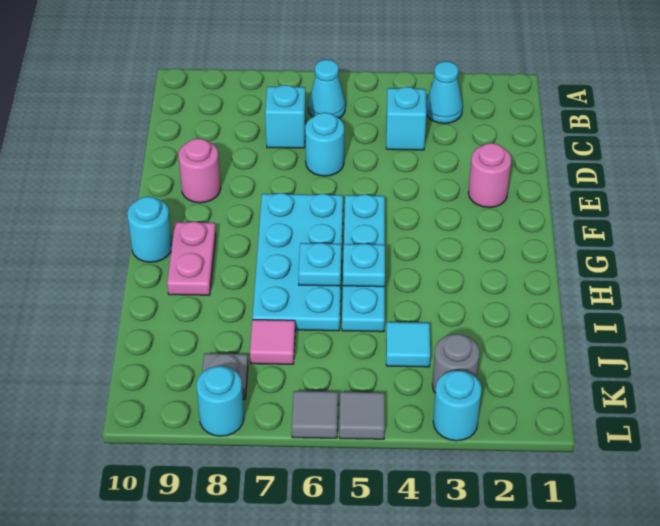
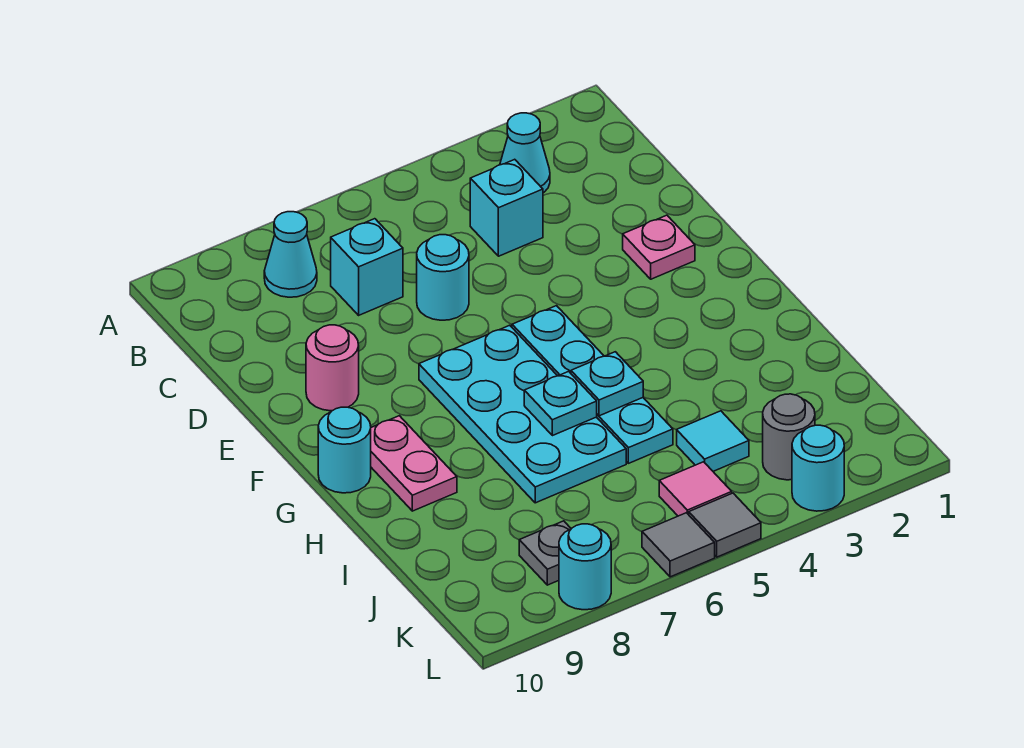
cyan cone B6 level 1 -> cyan cone B8 level 1
pink round brick E2 level 1 -> pink plate E2 level 1
pink tile J7 level 1 -> pink tile K5 level 1

